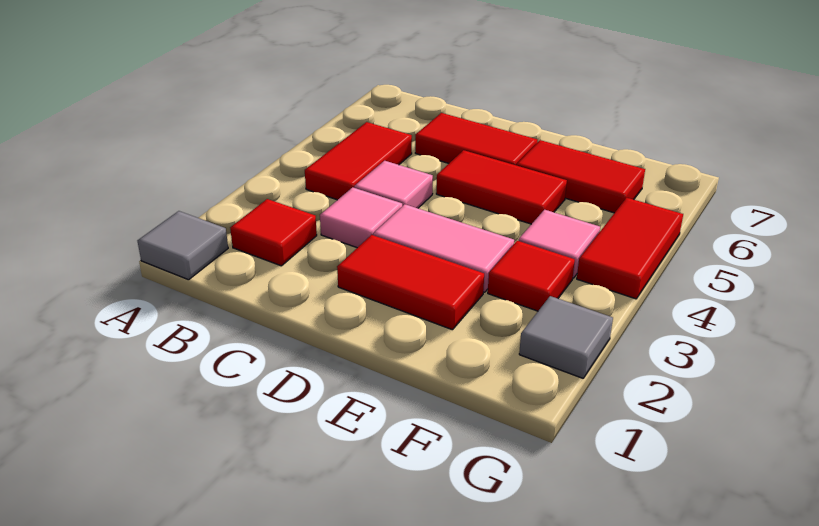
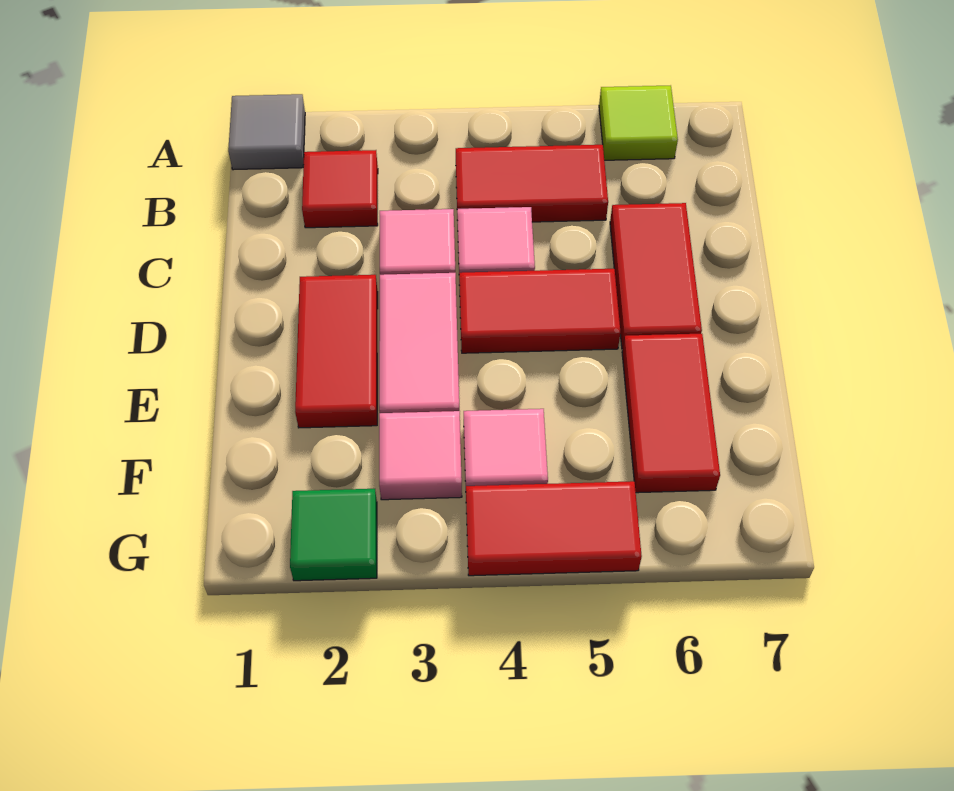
none -> lime tile A6 level 1
red tile D5:E5 level 1 -> red tile D4:D5 level 1
red tile F3 level 1 -> pink tile F3 level 1
grey tile G2 level 1 -> green tile G2 level 1

